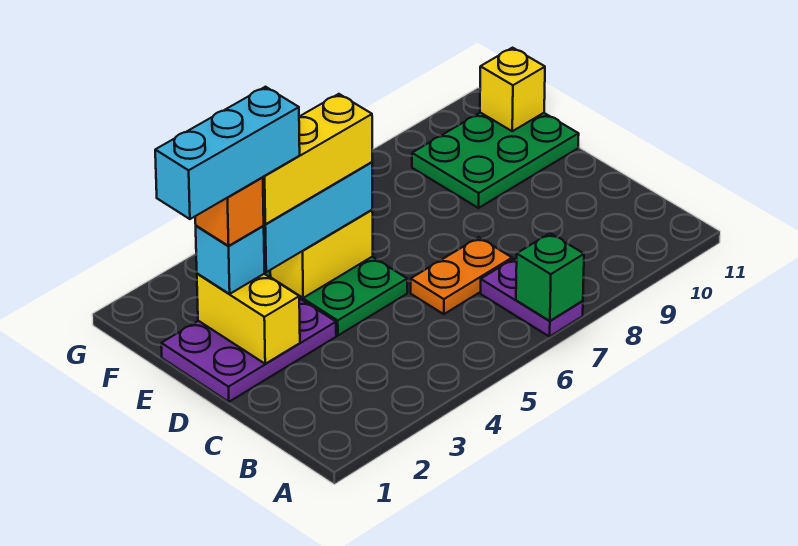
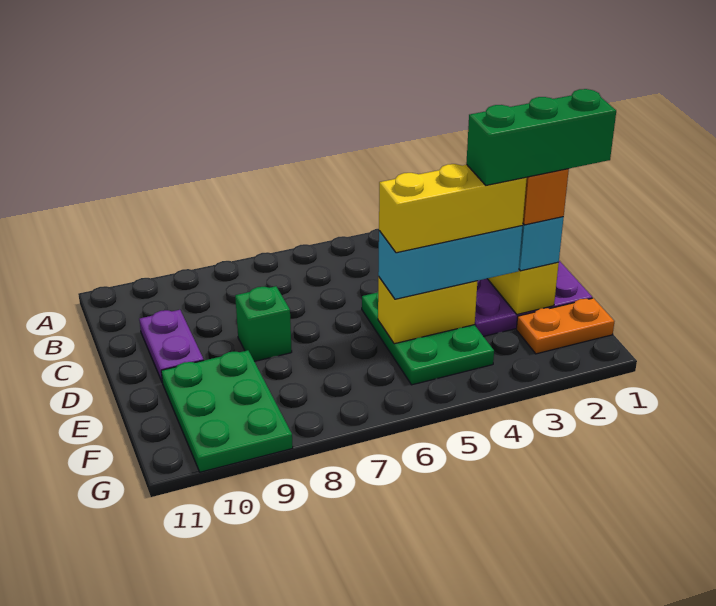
purple plate A7:B7 level 1 -> purple plate C10:D10 level 1
green brick A7 level 2 -> green brick D8 level 1
orange plate C6:C7 level 1 -> orange plate F1:F2 level 1
cyan brick E1:E3 level 5 -> green brick E1:E3 level 5
green plate E9:F11 level 1 -> green plate E9:G10 level 1
yellow brick F11 level 2 -> none

